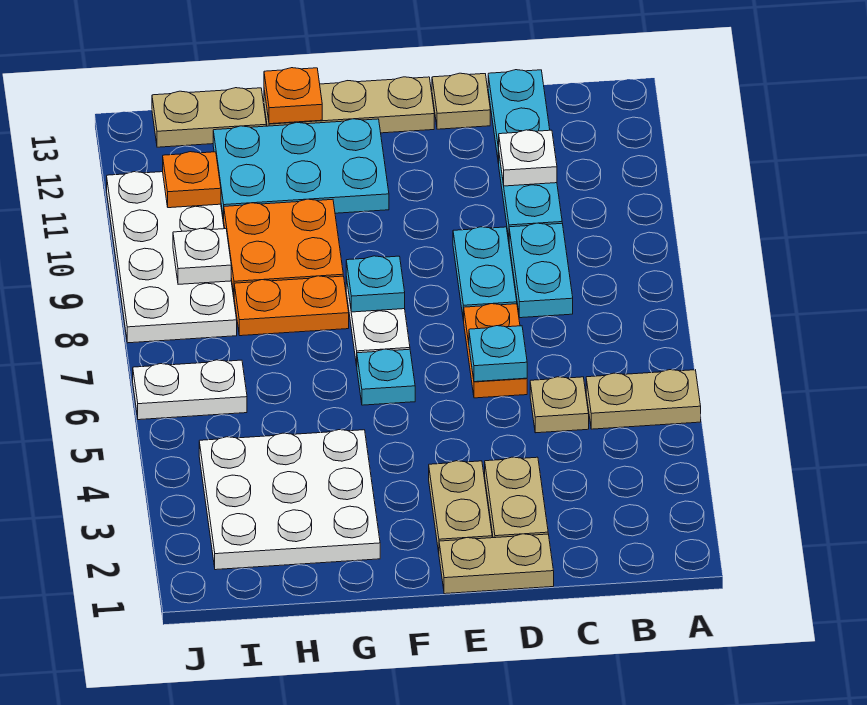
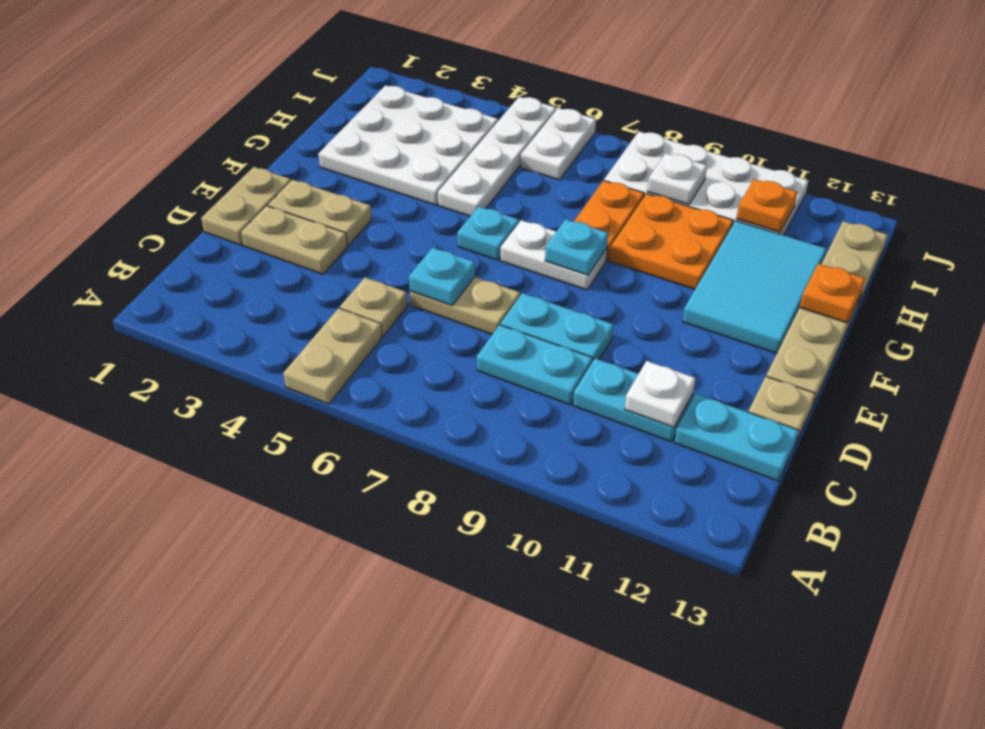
orange plate D6:D7 level 1 -> tan plate D6:D7 level 1
cyan plate F11:H12 level 1 -> cyan tile F11:H12 level 1
none -> white plate G5:J5 level 1

